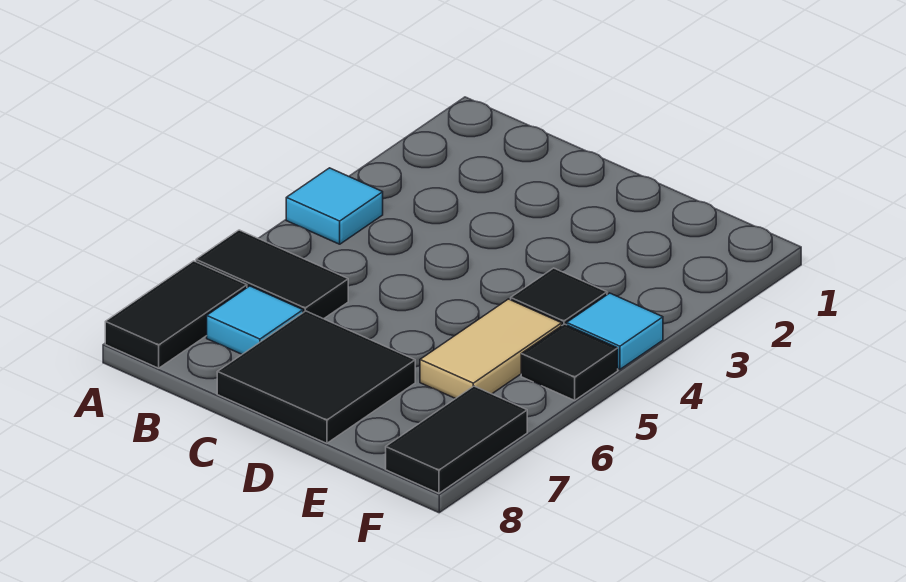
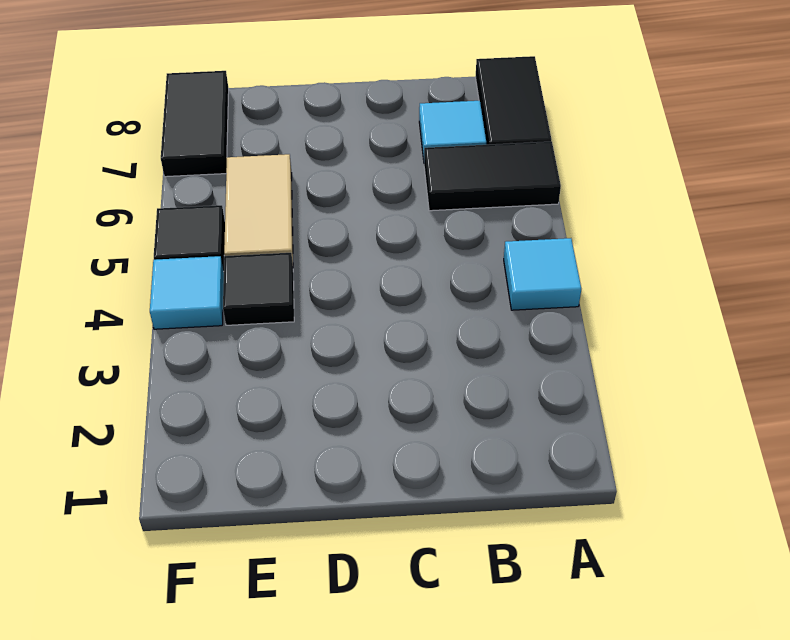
black tile C7:D8 level 1 -> none

